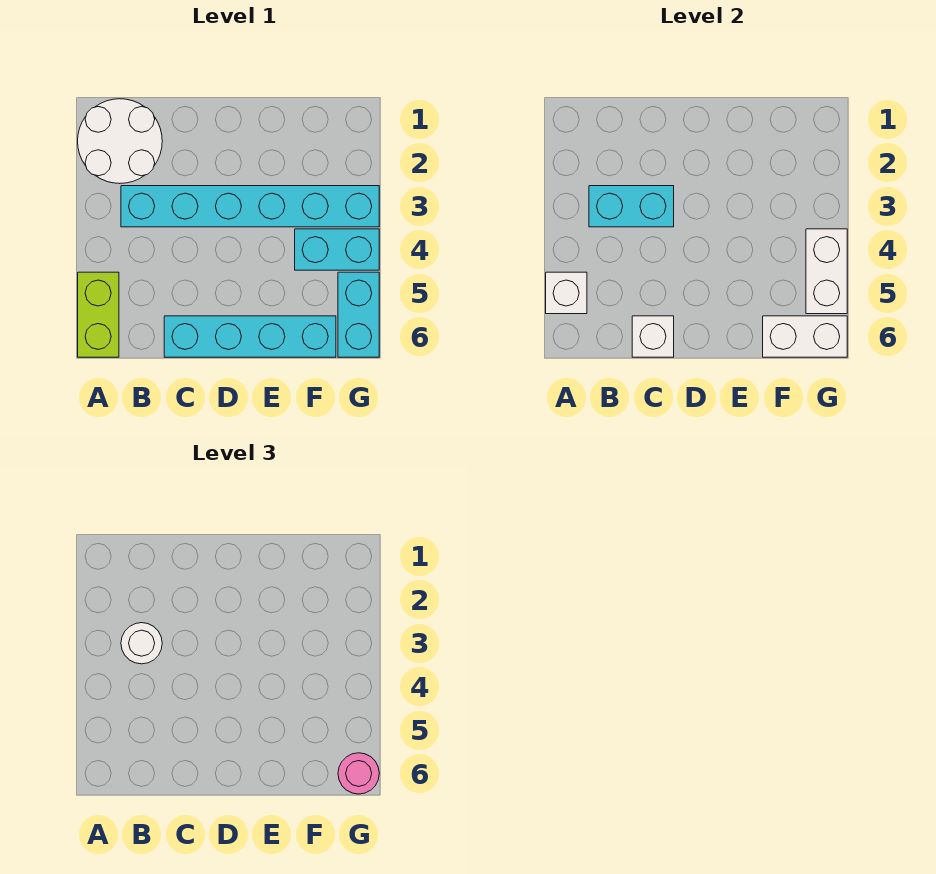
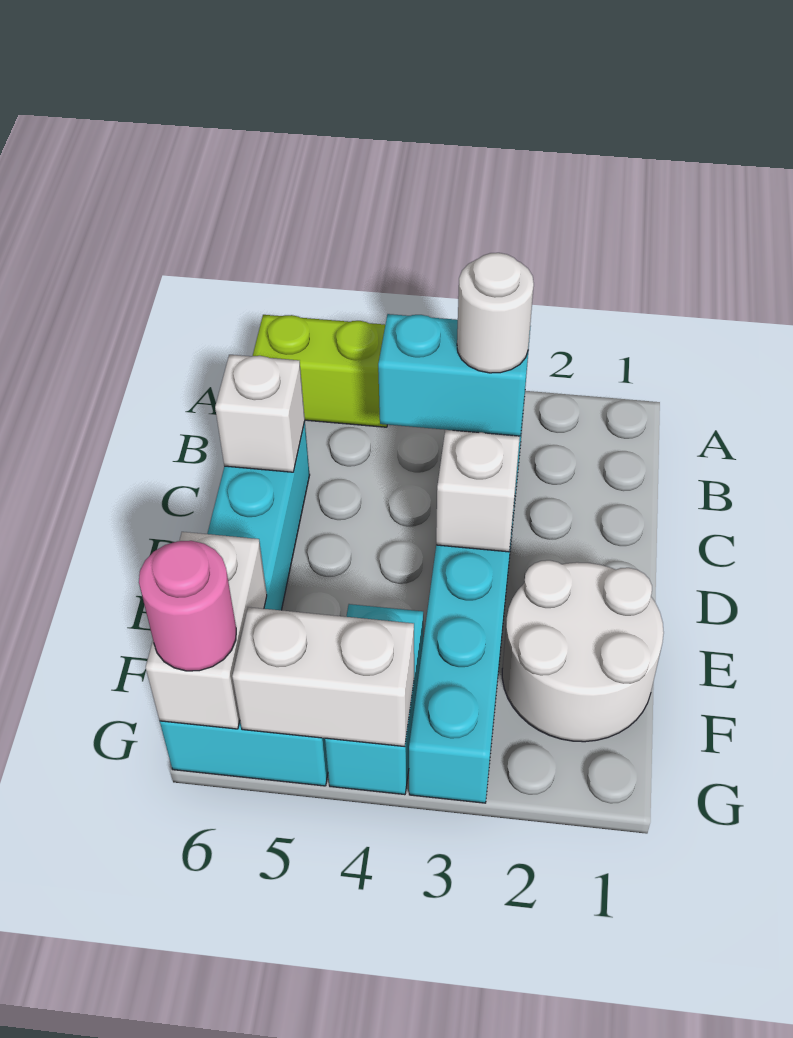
white round brick A1:B2 level 1 -> white round brick E1:F2 level 1
white brick A5 level 2 -> white brick D3 level 2
cyan brick B3:C3 level 2 -> cyan brick B3:B4 level 2

